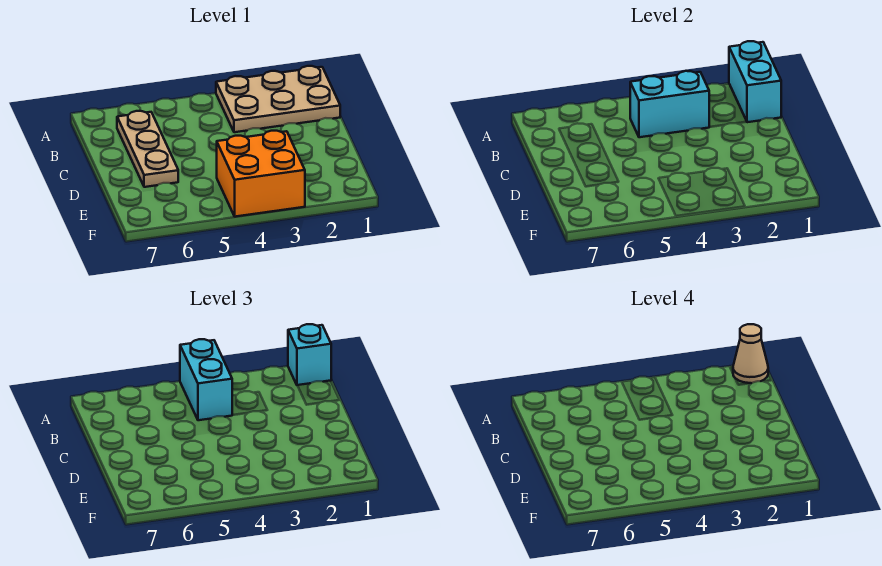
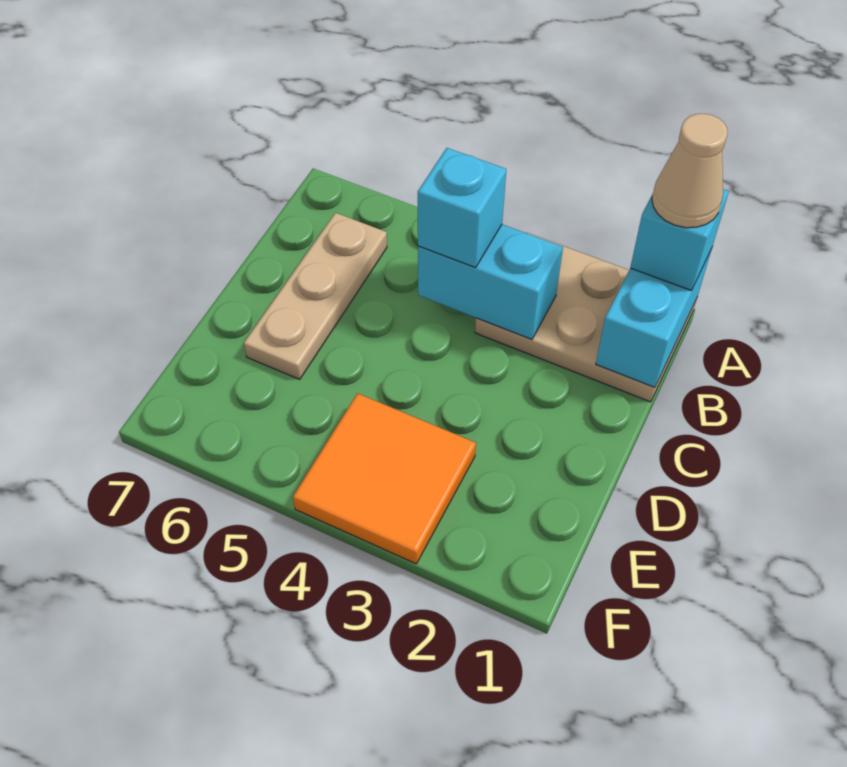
cyan brick A4:B4 level 3 -> cyan brick B4 level 3
orange brick E3:F4 level 1 -> orange tile E3:F4 level 1

